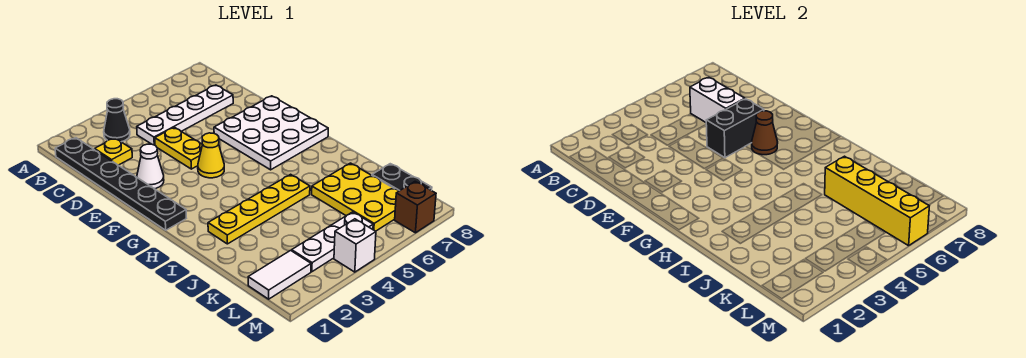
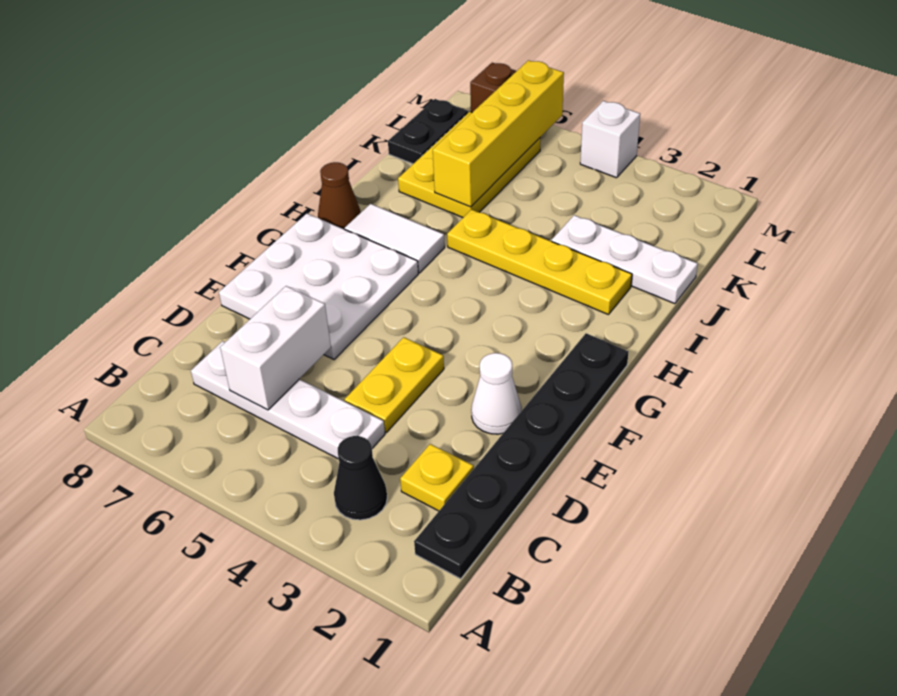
black brick E5:E6 level 2 -> none
yellow cone F4 level 1 -> none
brown cone F6 level 2 -> brown cone H8 level 1
white tile L1:L2 level 1 -> white tile H6:H7 level 1
white plate L3:L5 level 1 -> white plate J1:J3 level 1

